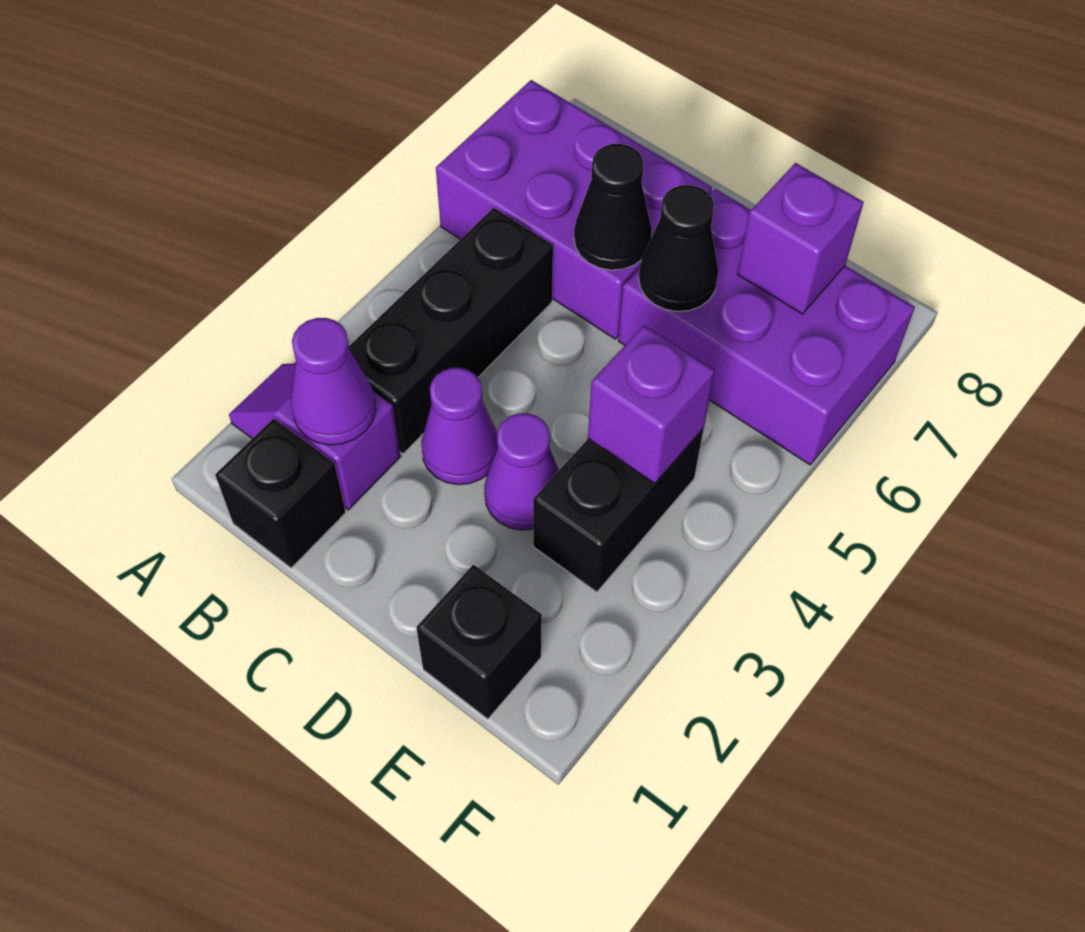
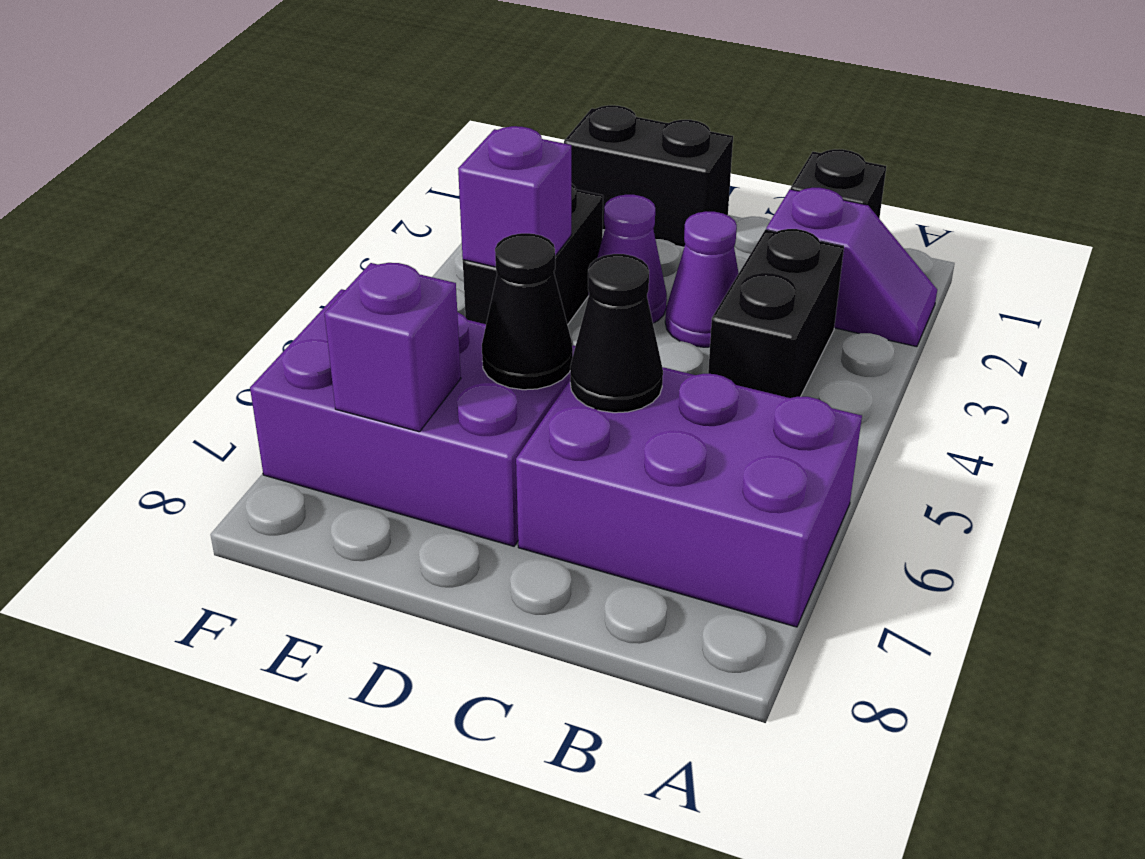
purple cone B2 level 2 -> none
black brick B3:B5 level 1 -> black brick B3:B4 level 1
black brick E1 level 1 -> black brick D1:E1 level 1

